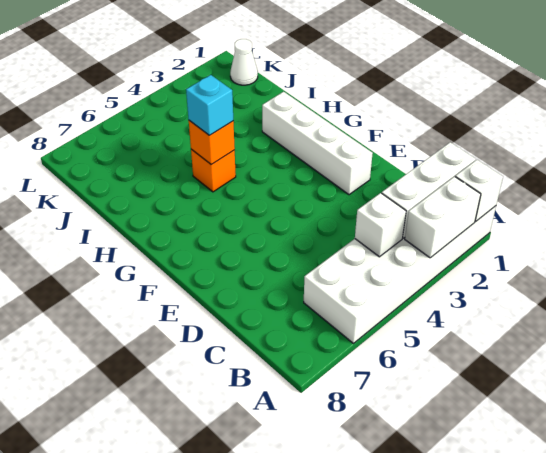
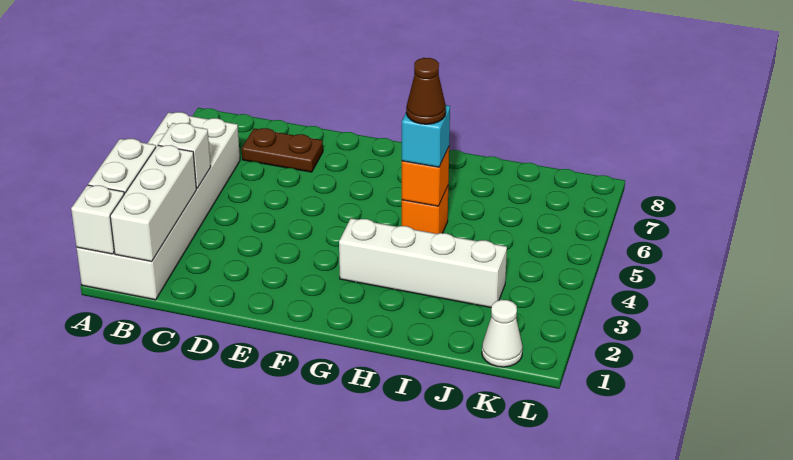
none -> brown plate C7:D7 level 1
white brick E2:H2 level 1 -> white brick G3:J3 level 1
none -> brown cone H5 level 4

